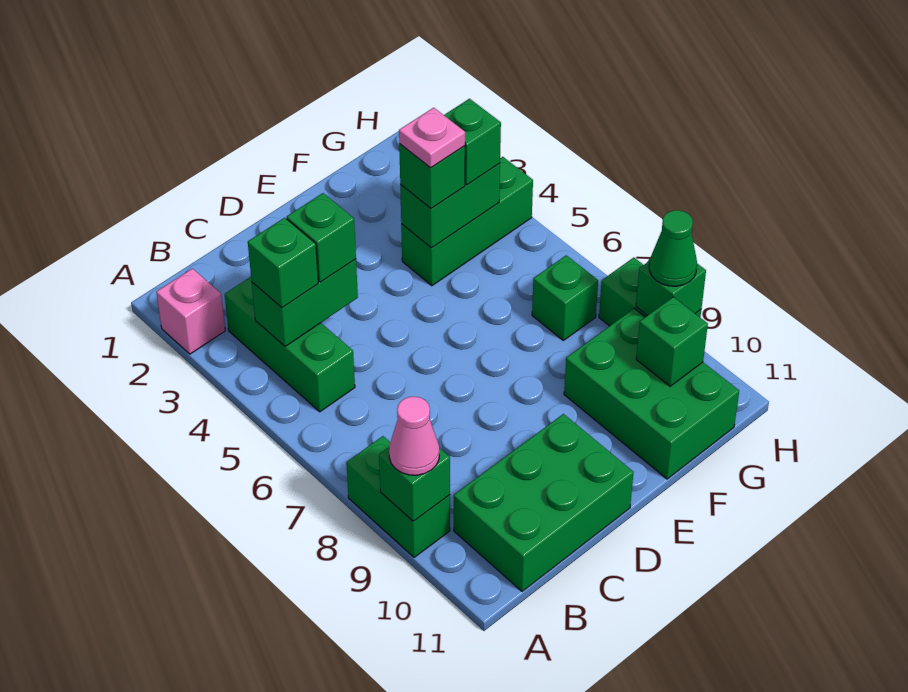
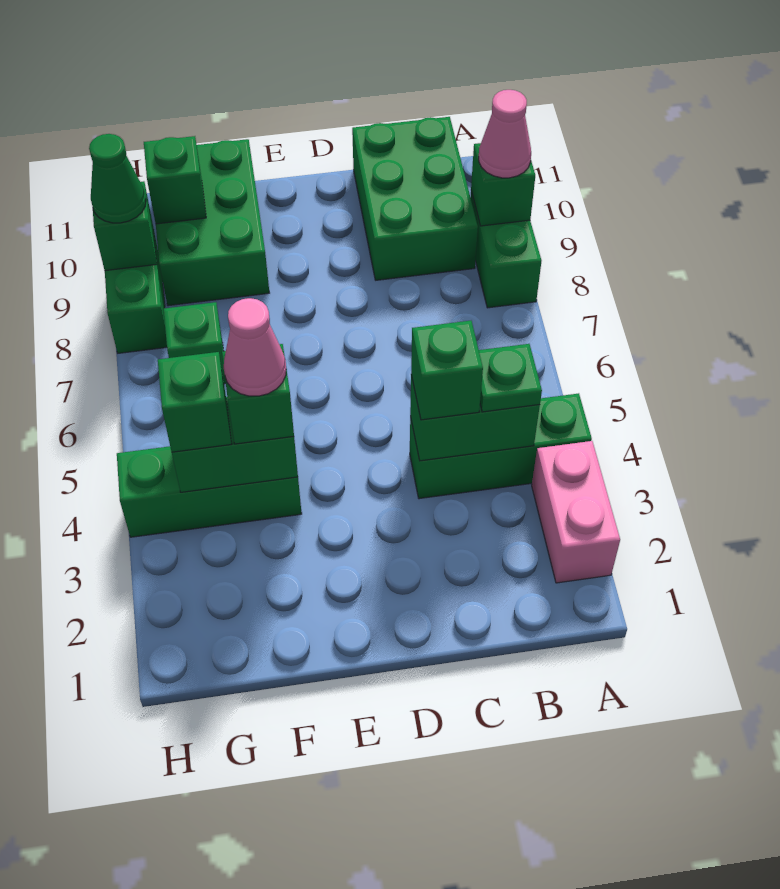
pink brick A2 level 1 -> pink brick A2:A3 level 1
green brick B3:B5 level 1 -> green brick A4:C4 level 1
green brick B4 level 3 -> green plate B4 level 3
green brick B10:D11 level 1 -> green brick B9:C11 level 1
pink plate F4 level 4 -> pink cone F4 level 4

